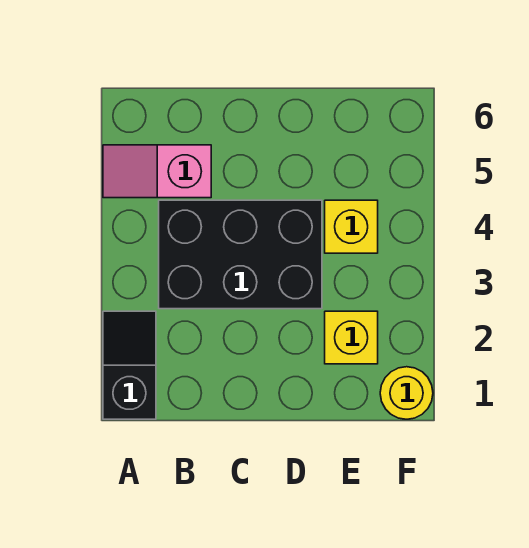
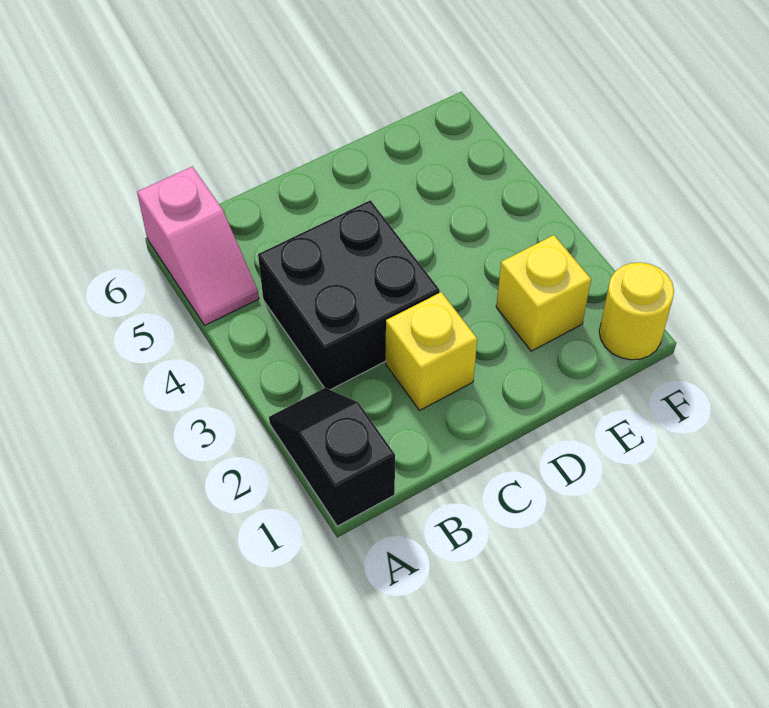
pink slope A5:B5 level 1 top B -> pink slope A5:A6 level 1 top 6
black brick B3:D4 level 1 -> black brick B3:C4 level 1
yellow brick E4 level 1 -> yellow brick C2 level 1

